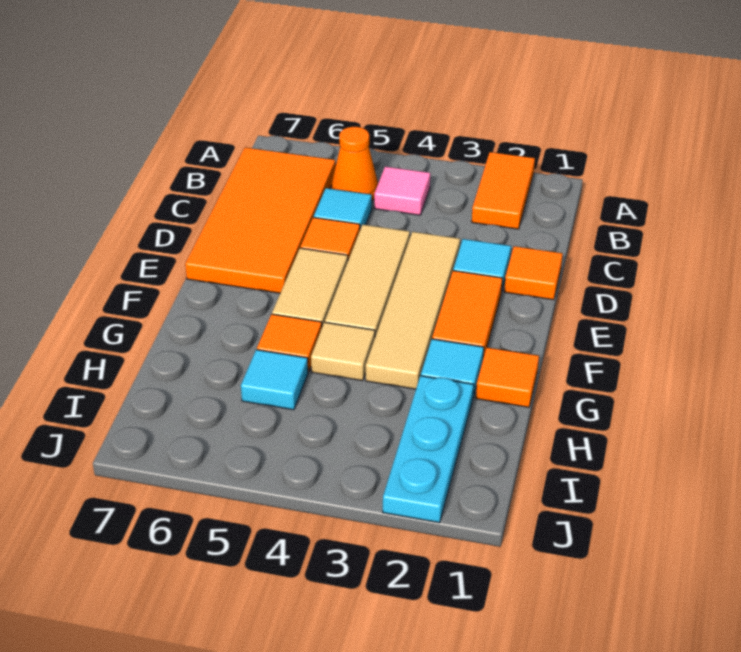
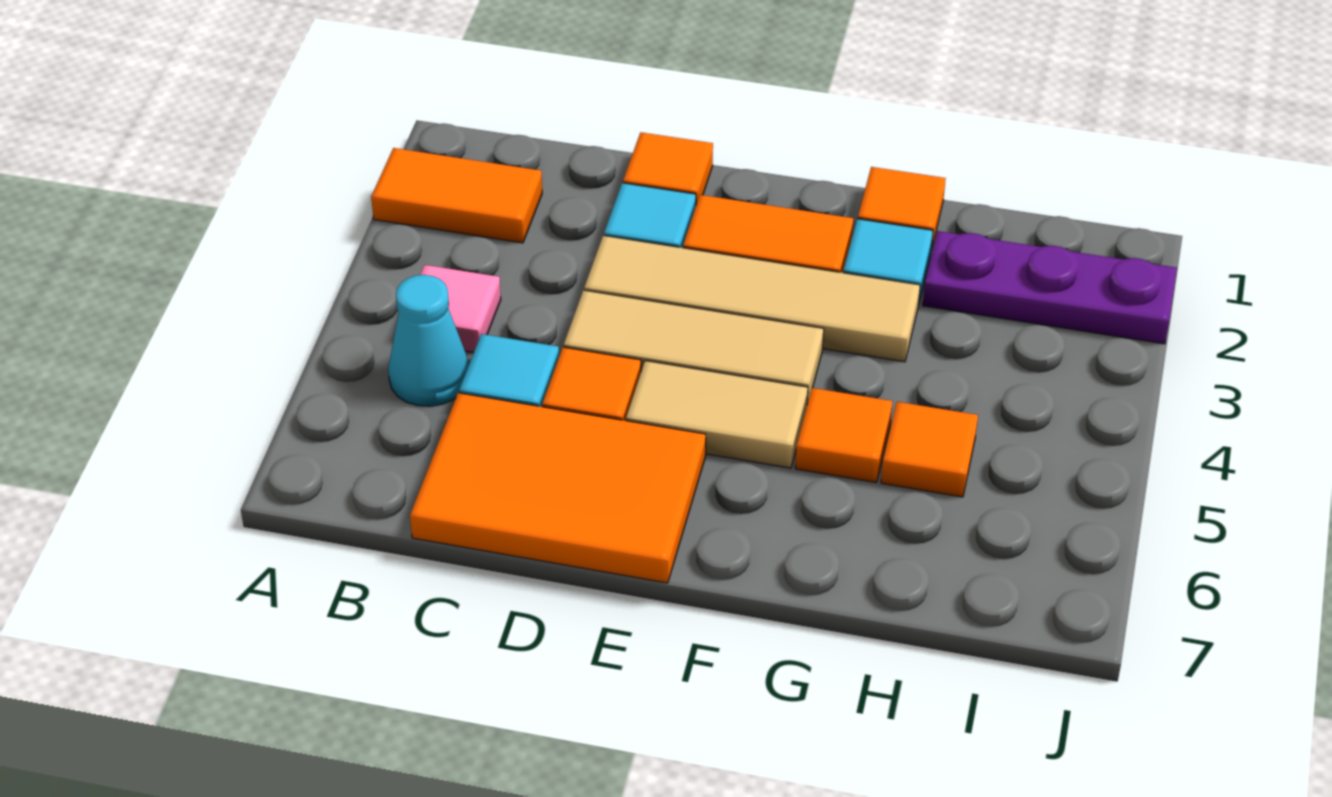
orange cone B5 level 1 -> cyan cone B5 level 1
orange tile B6:E7 level 1 -> orange tile C6:E7 level 1
tan tile G4 level 1 -> none
cyan plate H2:J2 level 1 -> purple plate H2:J2 level 1
cyan tile H5 level 1 -> orange tile H5 level 1

